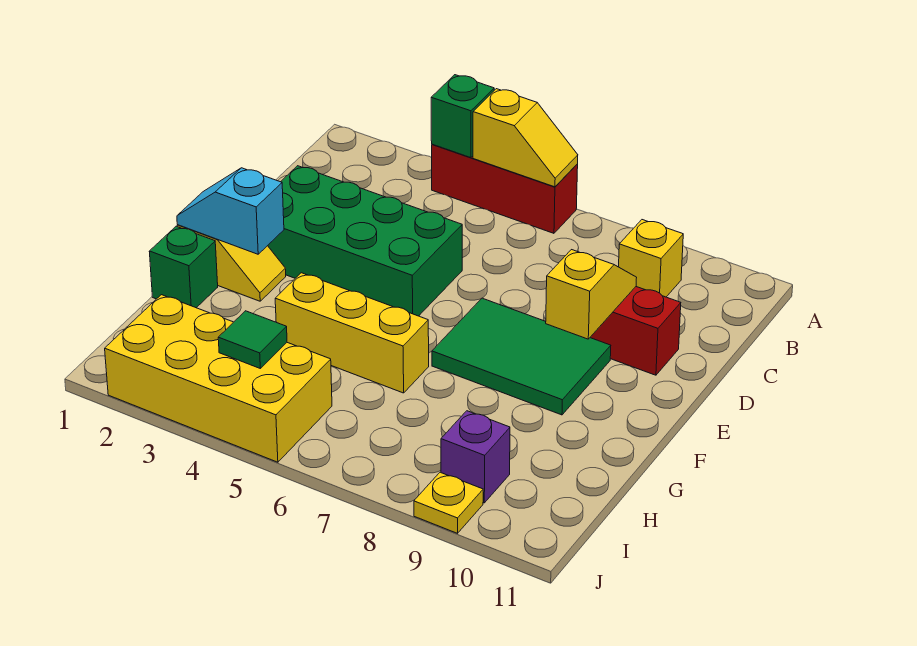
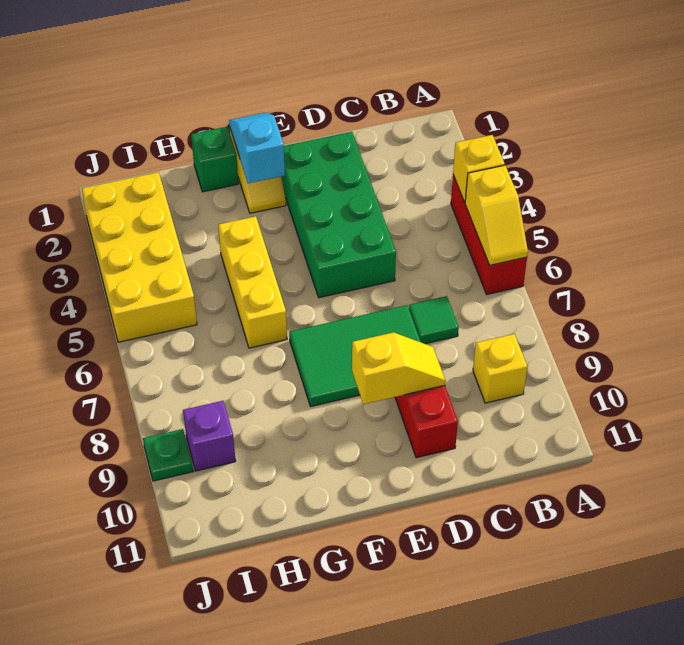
green brick A4 level 2 -> yellow brick A4 level 2
green tile E7:F9 level 1 -> green tile D7:F8 level 1
green tile I4 level 2 -> green tile C7 level 1
yellow plate J9 level 1 -> green plate J9 level 1

